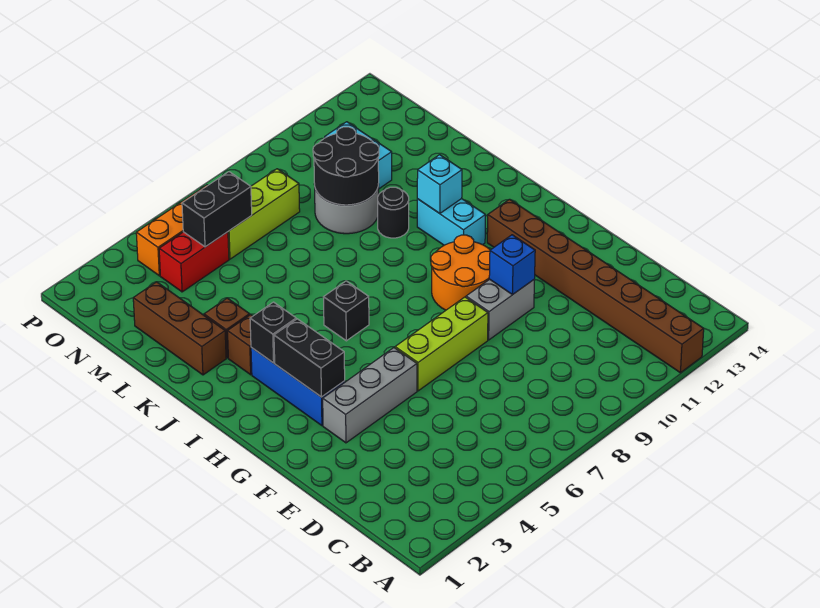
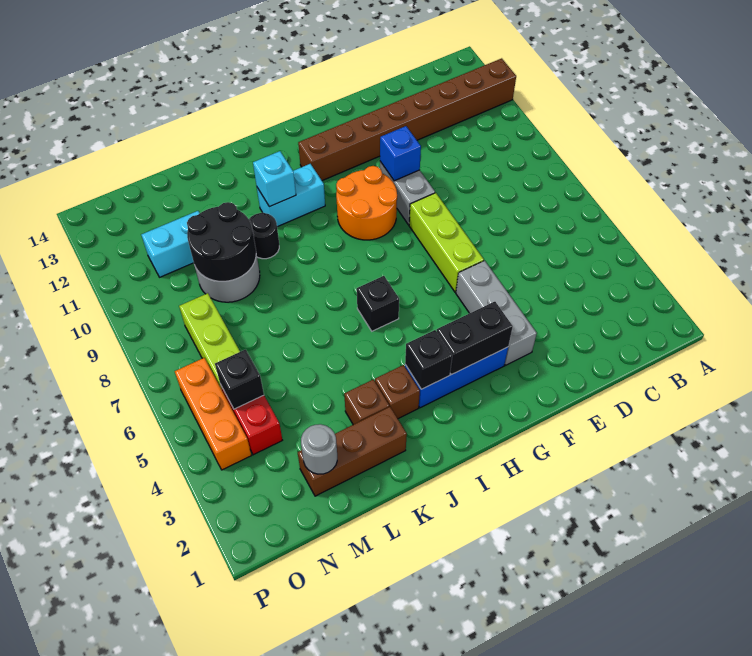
none -> grey round brick M2 level 2
black brick N5:N6 level 2 -> black brick N5 level 2

